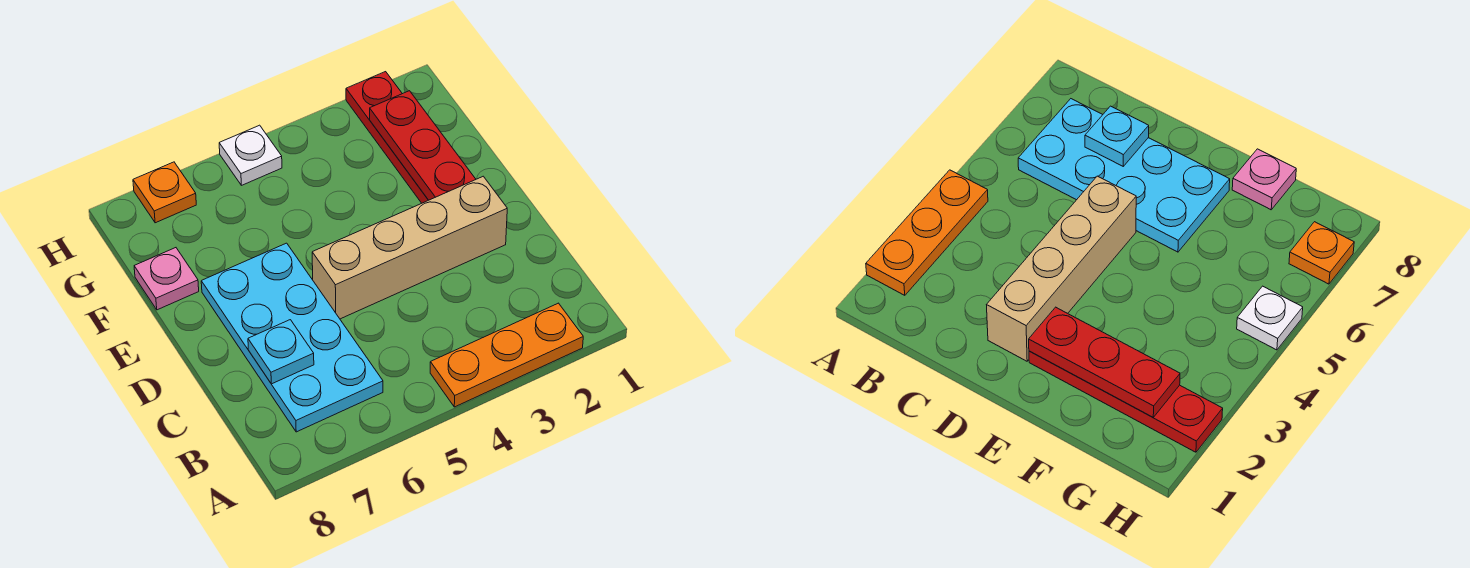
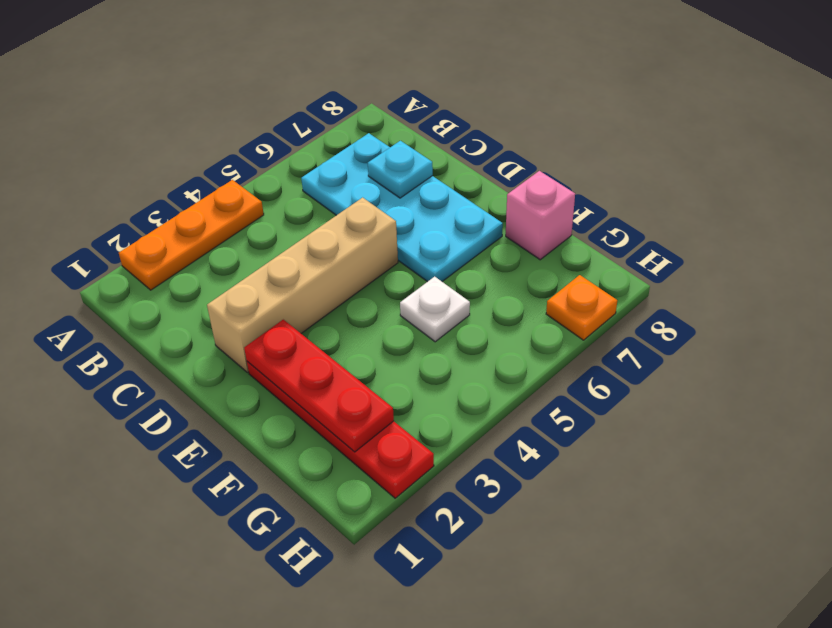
pink plate F8 level 1 -> pink brick F8 level 1
white plate H5 level 1 -> white plate F5 level 1

